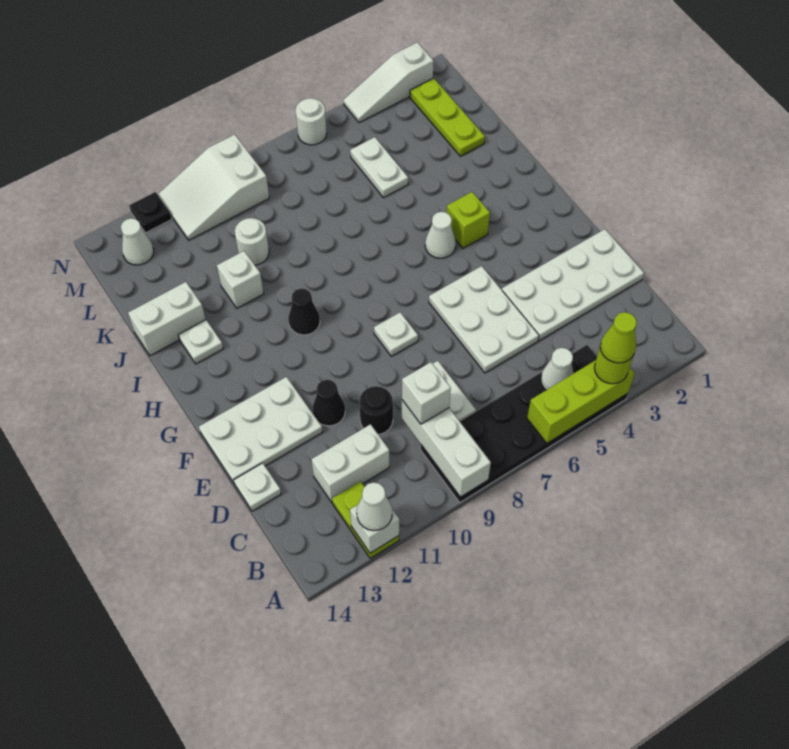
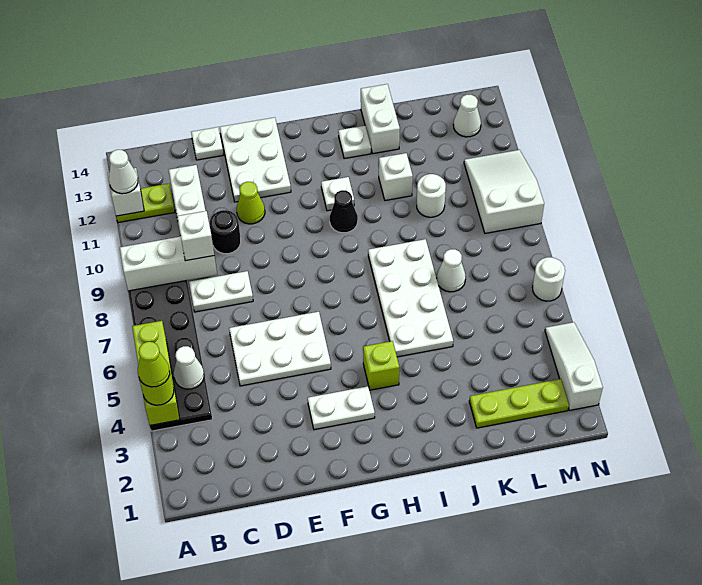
white plate D1:E4 level 1 -> white plate I5:J8 level 1
black cone E11 level 1 -> lime cone E11 level 1
white plate F8 level 1 -> white plate H11 level 1
white cone H5 level 1 -> white cone K7 level 1
white plate K5:L5 level 1 -> white plate F3:G3 level 1
black plate N12 level 1 -> none

